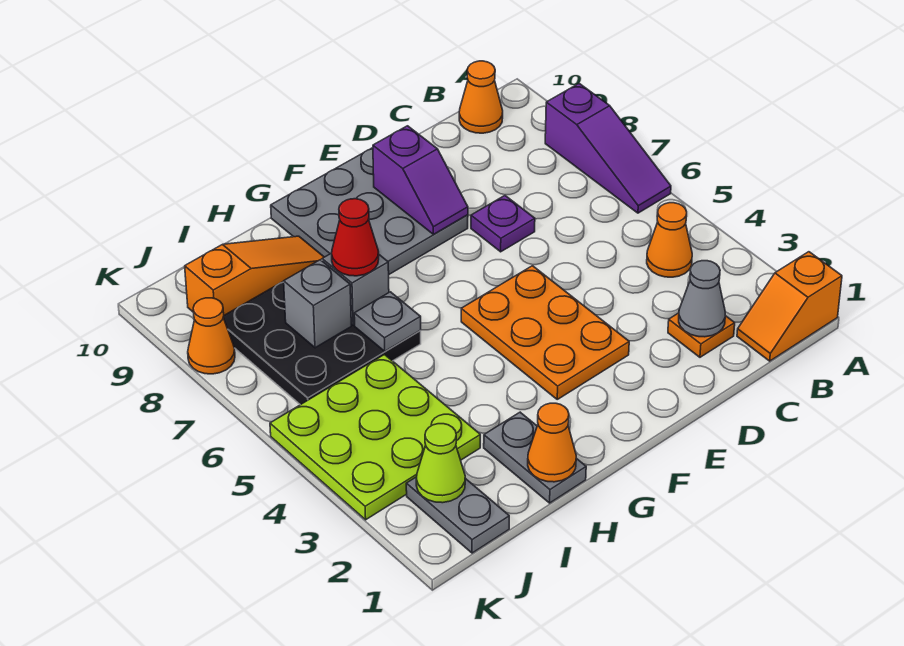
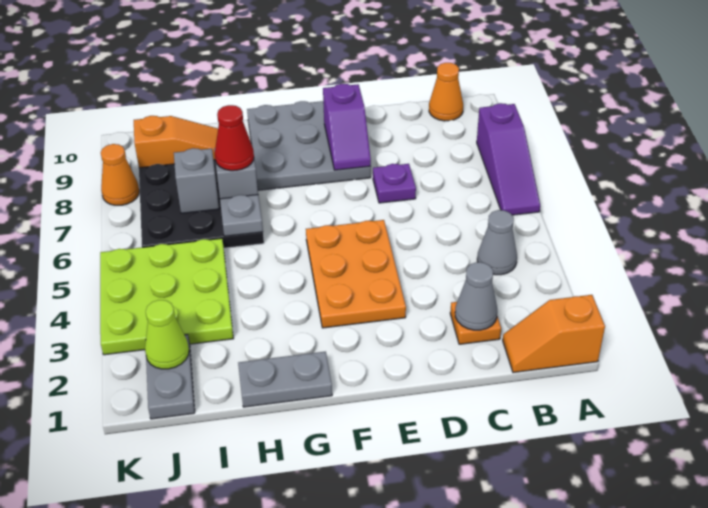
orange cone B4 level 1 -> grey cone B4 level 1
grey plate H1:H2 level 1 -> grey plate G1:H1 level 1
orange cone H1 level 2 -> none

